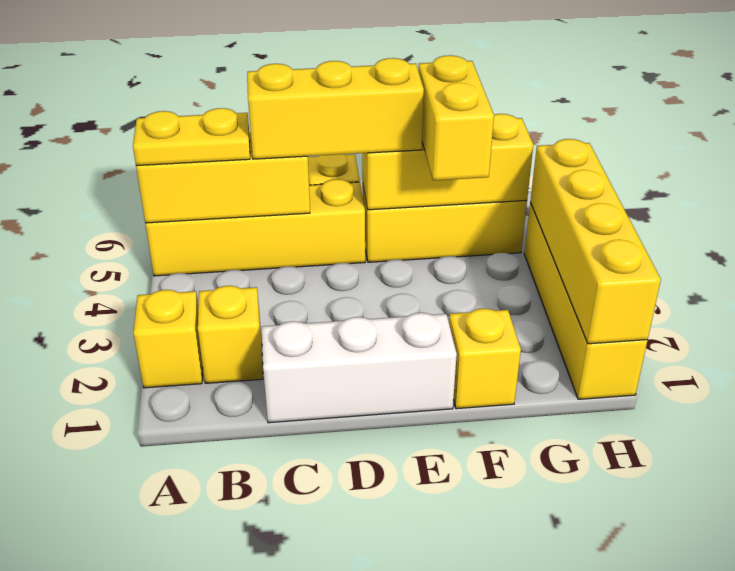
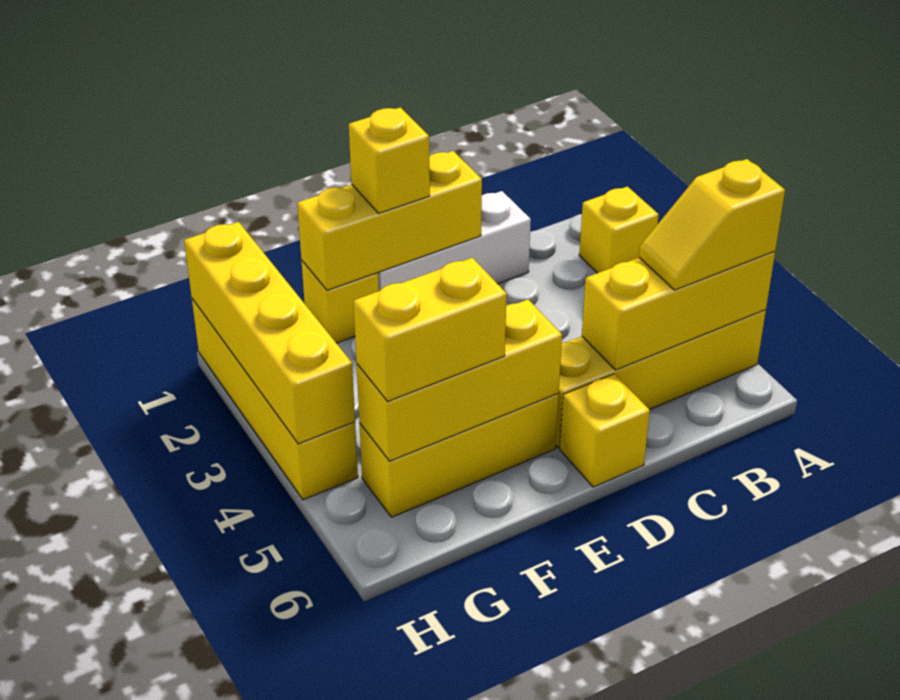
yellow plate A5:B5 level 3 -> yellow slope A5:B5 level 3 top A
yellow brick B2 level 1 -> yellow brick E1 level 3
yellow brick C5:E5 level 3 -> yellow brick D1:F1 level 2
yellow brick F4:F5 level 3 -> yellow brick F5:G5 level 3

